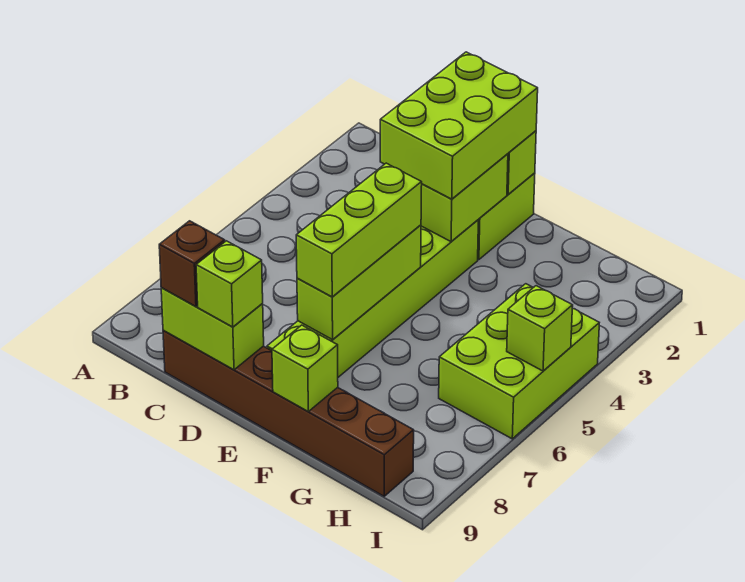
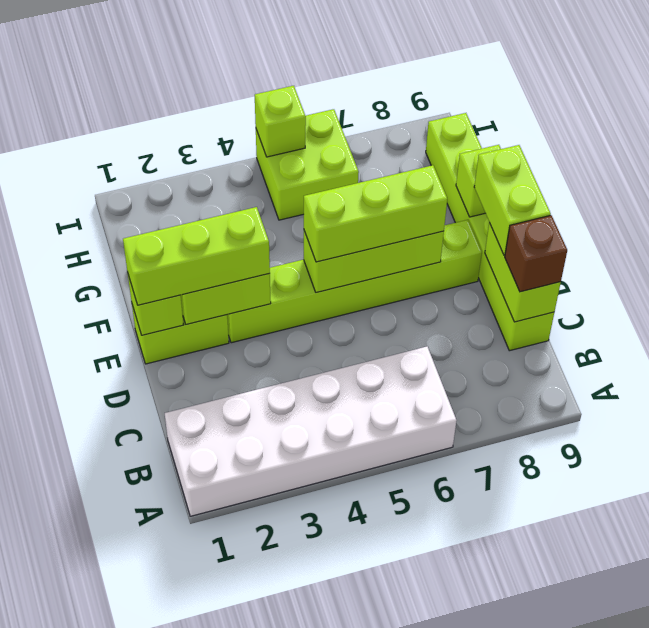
none -> white brick A1:B6 level 1
brown brick C9:H9 level 1 -> lime brick C9:H9 level 1
lime brick D1:E3 level 3 -> lime brick E1:E3 level 3
lime brick D9 level 3 -> lime brick D9:E9 level 3
lime brick H4:I6 level 1 -> lime brick H5:I6 level 1

